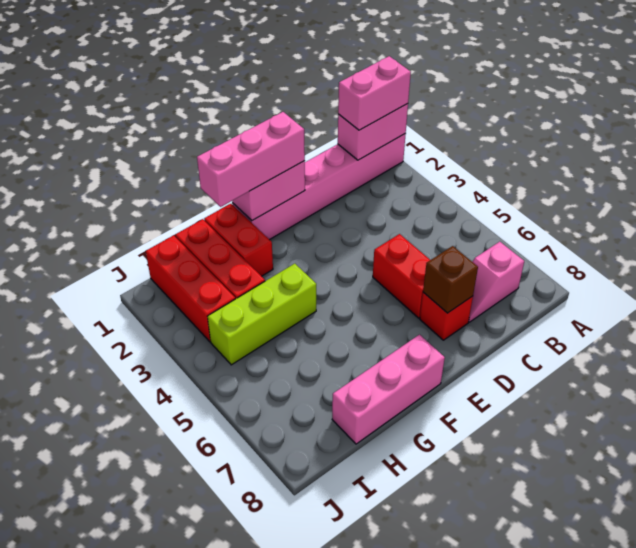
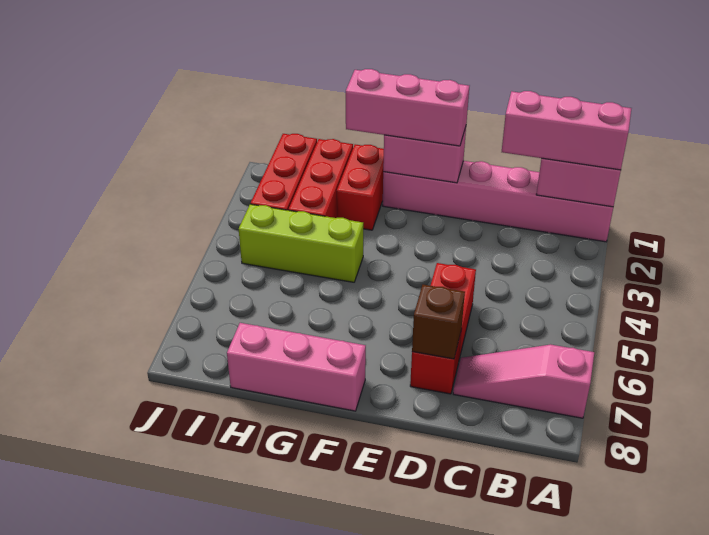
pink brick A1:B1 level 3 -> pink brick A1:C1 level 3
pink slope B7:C7 level 1 top B -> pink slope A7:C7 level 1 top A

